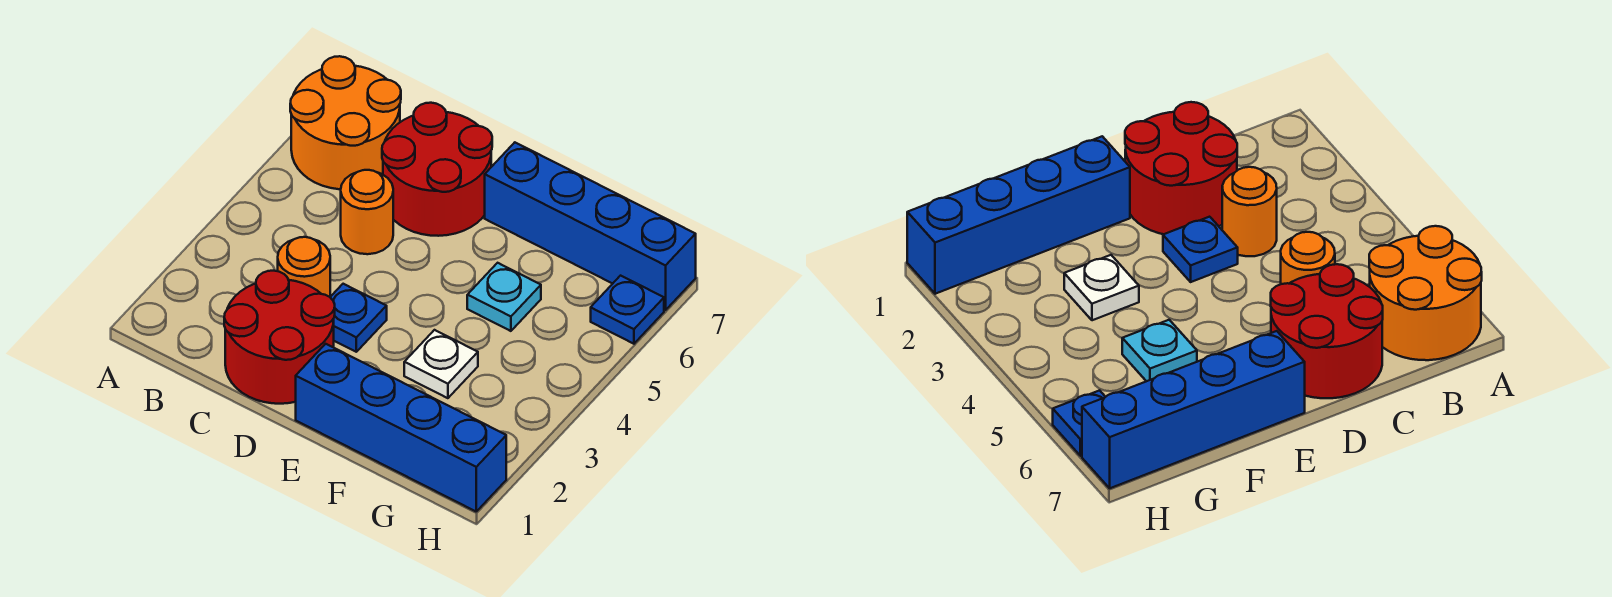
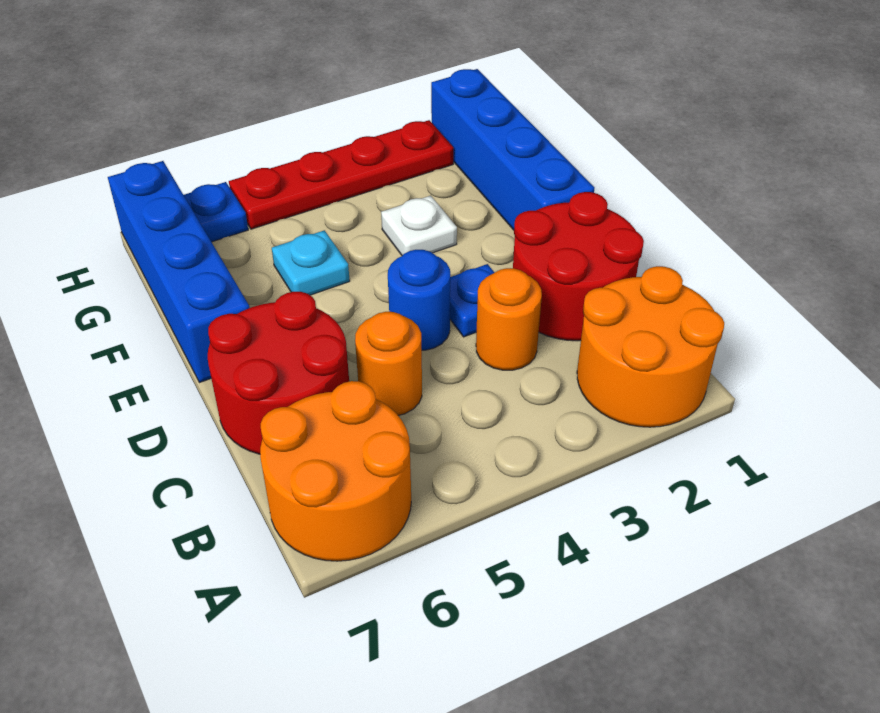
none -> orange round brick A1:B2 level 1
none -> blue round brick D4 level 1
none -> red plate H2:H5 level 1

